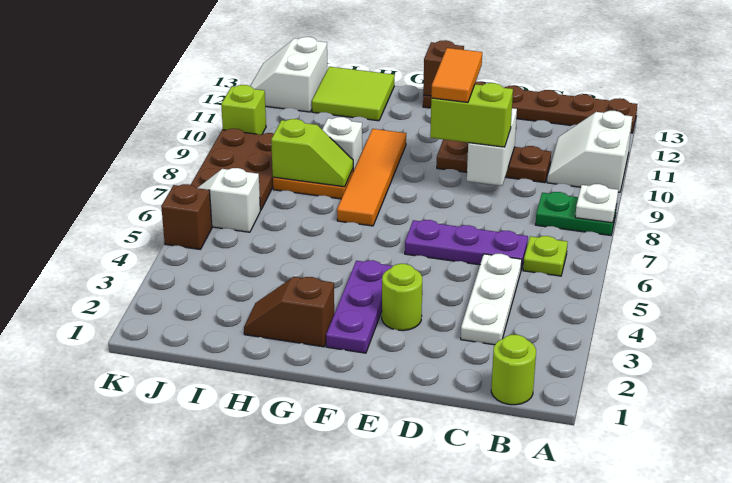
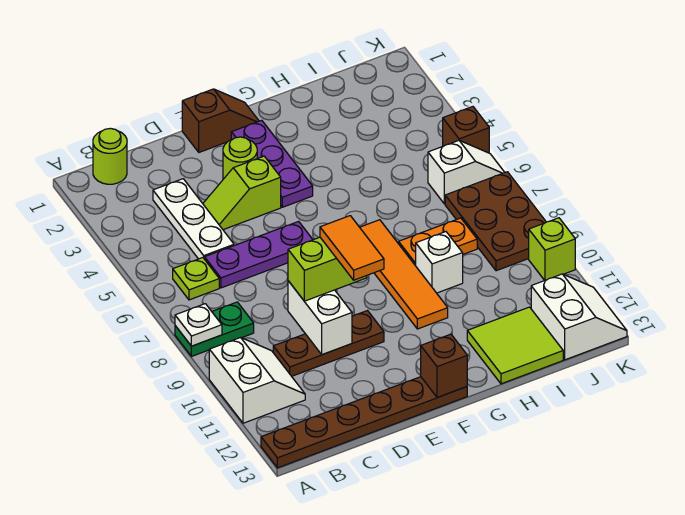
brown slope G2:H2 level 1 top G -> brown slope E1:F1 level 1 top E
lime slope H8:I8 level 2 top I -> lime slope D4:E4 level 1 top E

